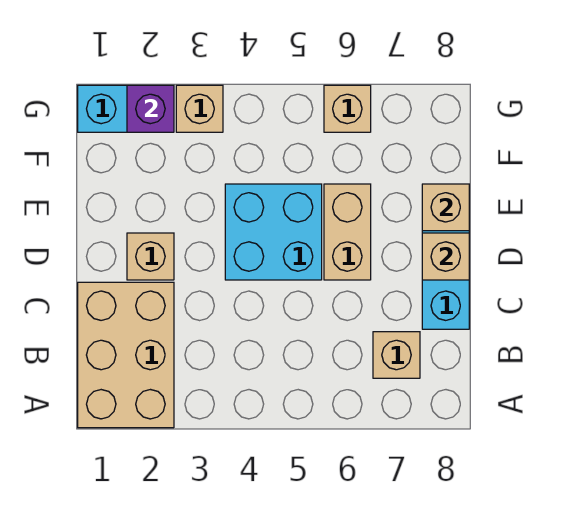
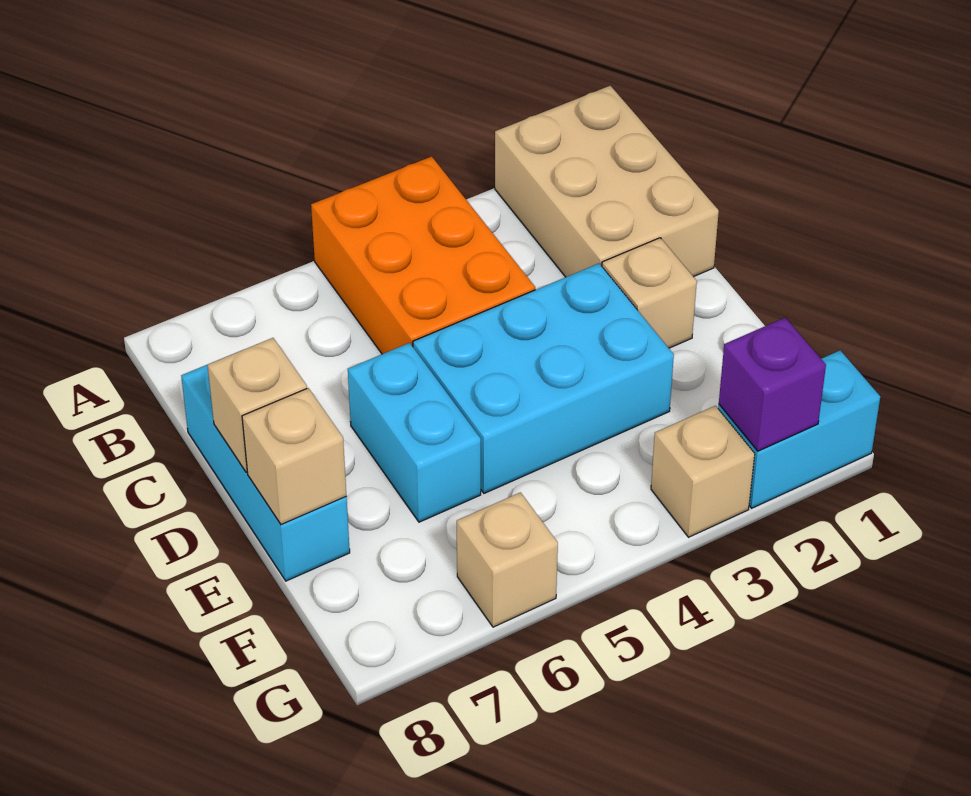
none -> orange brick A4:C5 level 1
tan brick B7 level 1 -> none
cyan brick D4:E5 level 1 -> cyan brick D3:E5 level 1
tan brick D6:E6 level 1 -> cyan brick D6:E6 level 1

